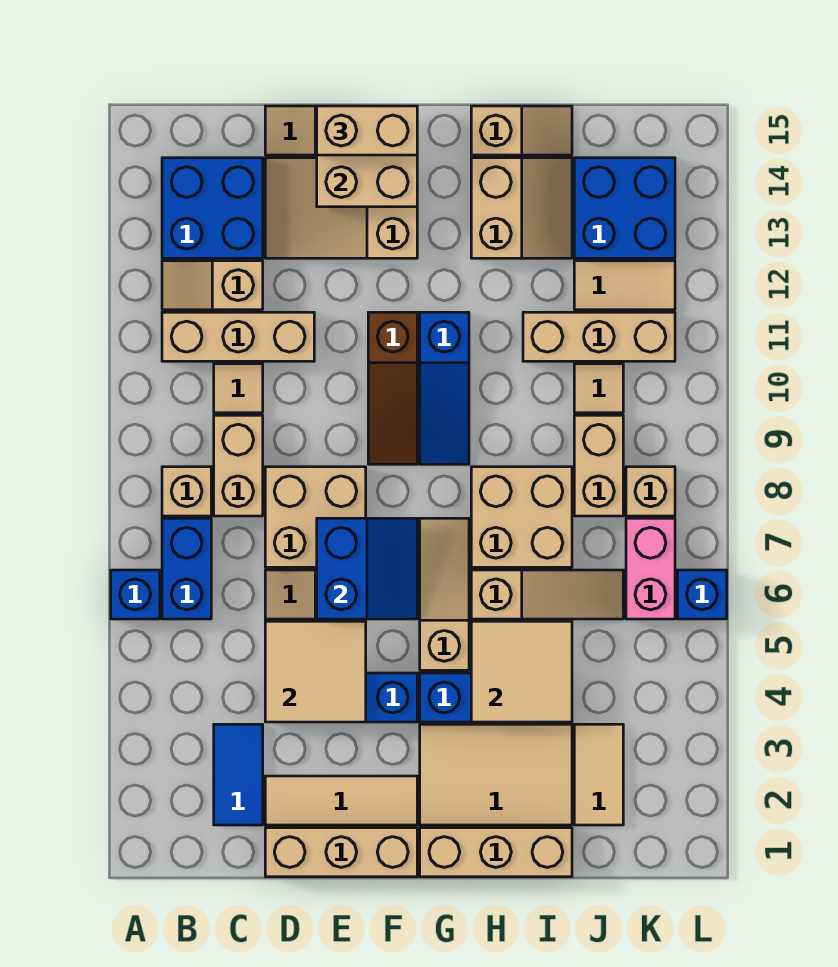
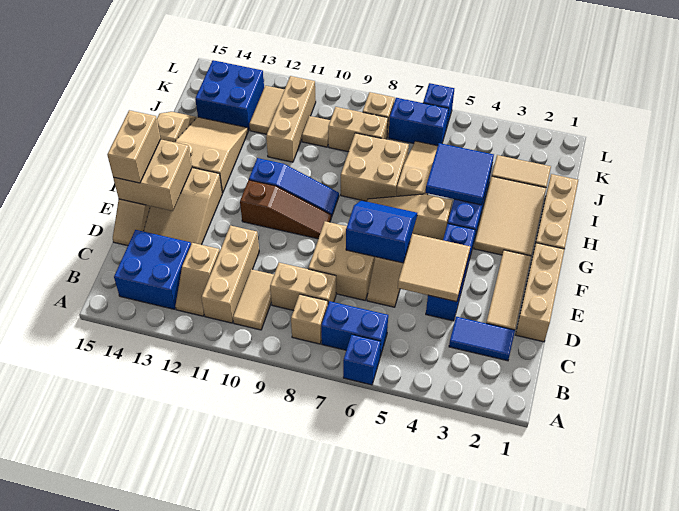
tan tile C10 level 1 -> tan tile B10:C10 level 1
tan tile H4:I5 level 2 -> blue tile H4:I5 level 2
tan slope H13:I14 level 1 top H -> tan slope G13:I14 level 1 top G
pink brick K6:K7 level 1 -> blue brick K6:K7 level 1

